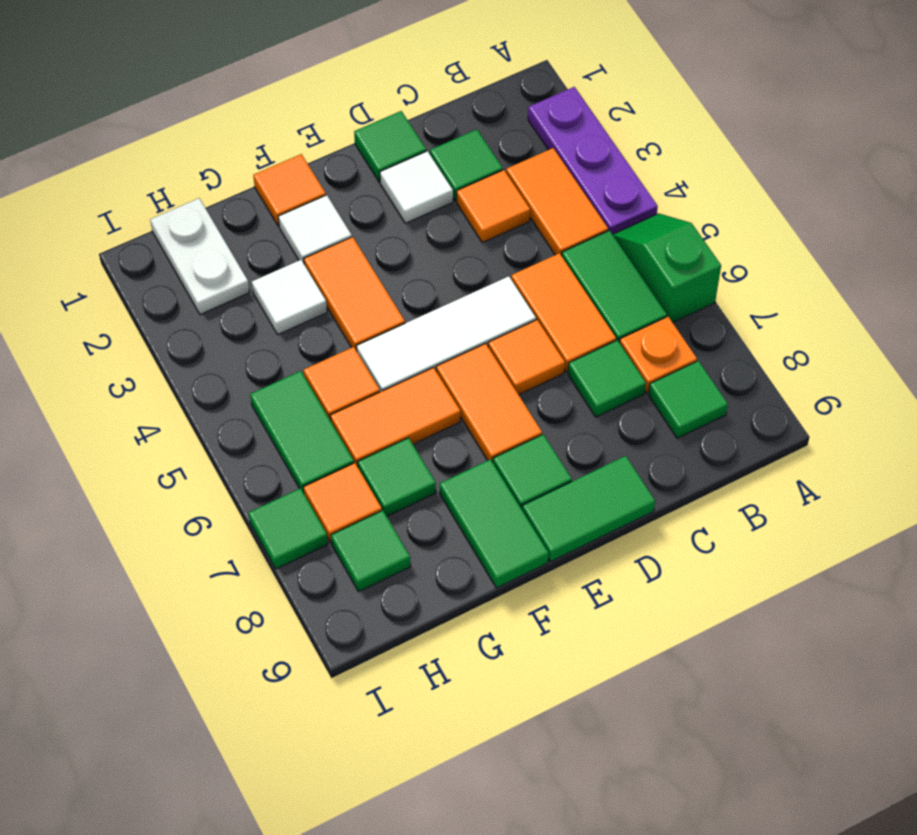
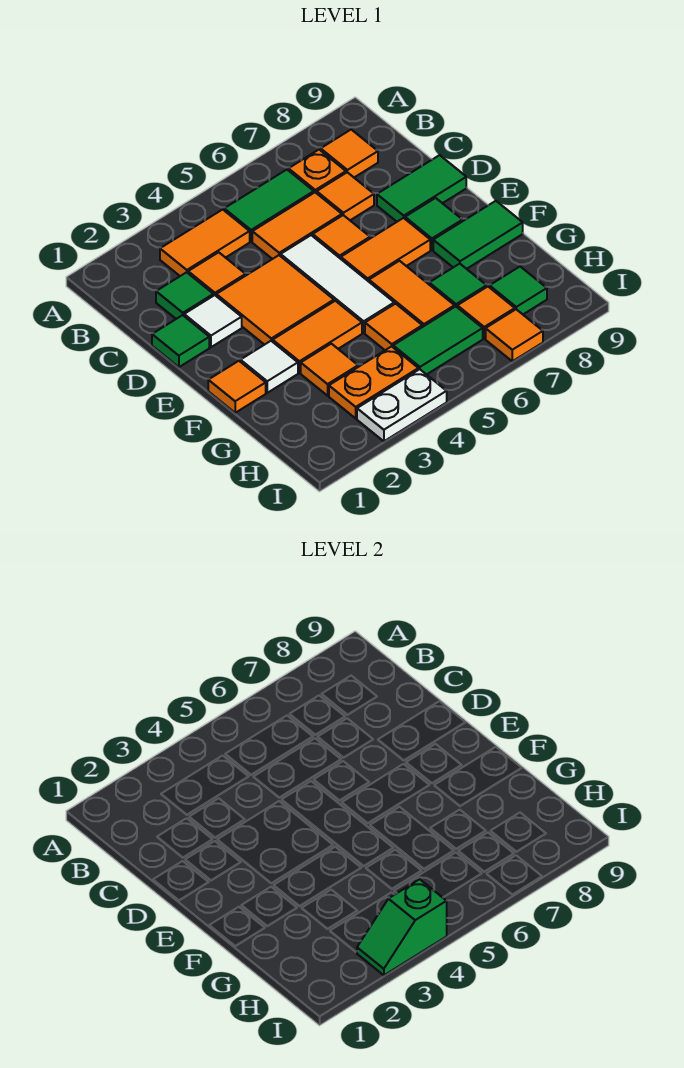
purple plate A2:A4 level 1 -> none
green slope A5:A6 level 1 top 6 -> green slope I3:I4 level 2 top 4
green tile B8 level 1 -> orange tile B8 level 1
green tile C7 level 1 -> orange tile C7 level 1
none -> orange tile D3:E4 level 1
green tile D9:E9 level 1 -> green tile D8:D9 level 1
white tile G3 level 1 -> orange tile G3 level 1
white plate H1:H2 level 1 -> white plate I3:I4 level 1
none -> orange plate H3:H4 level 1
green tile I7 level 1 -> orange tile I7 level 1

